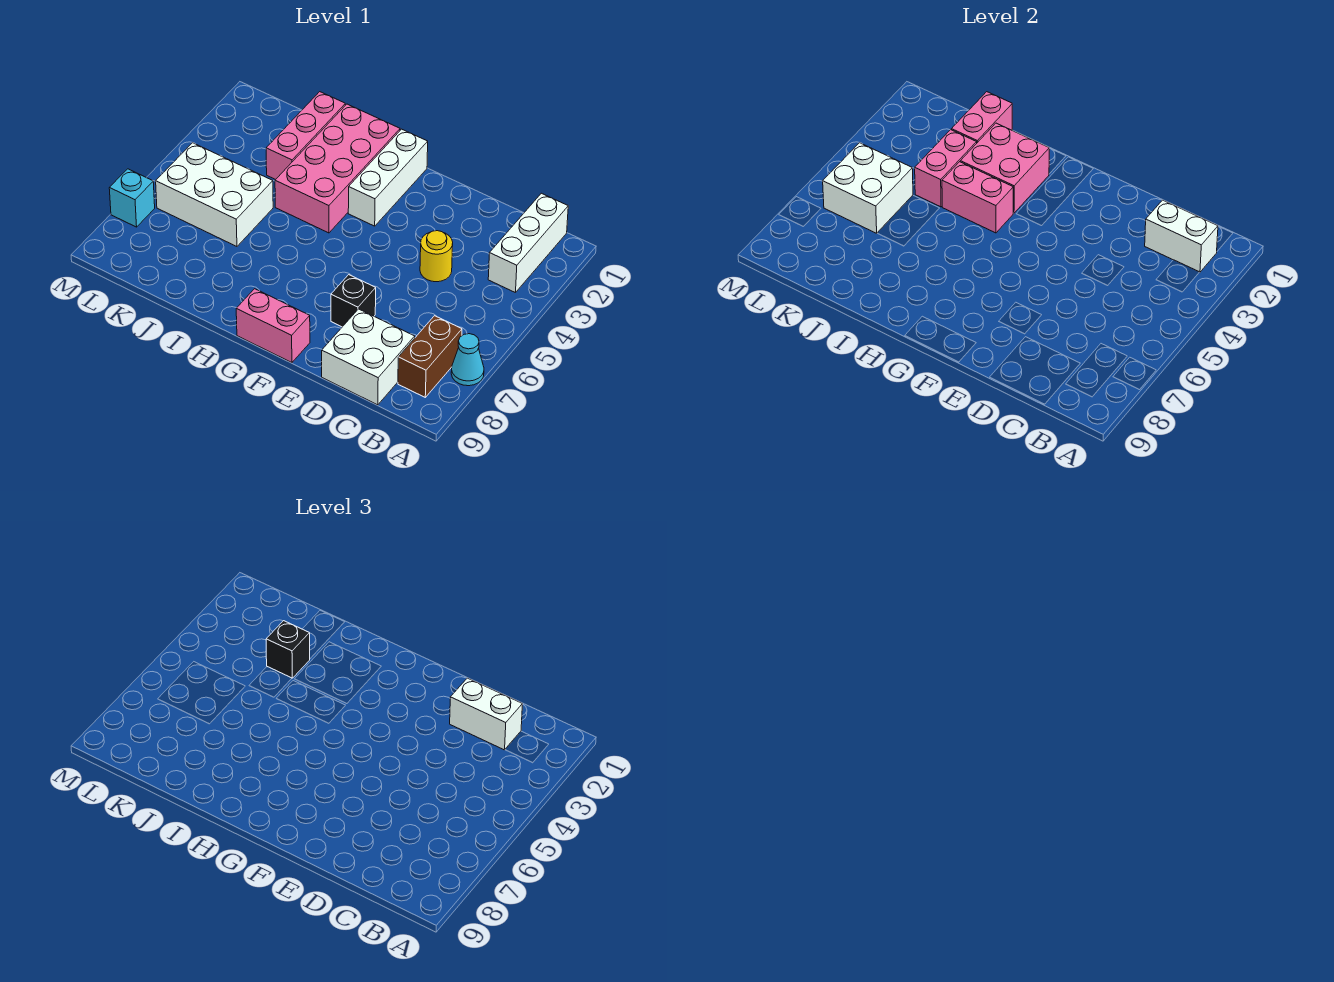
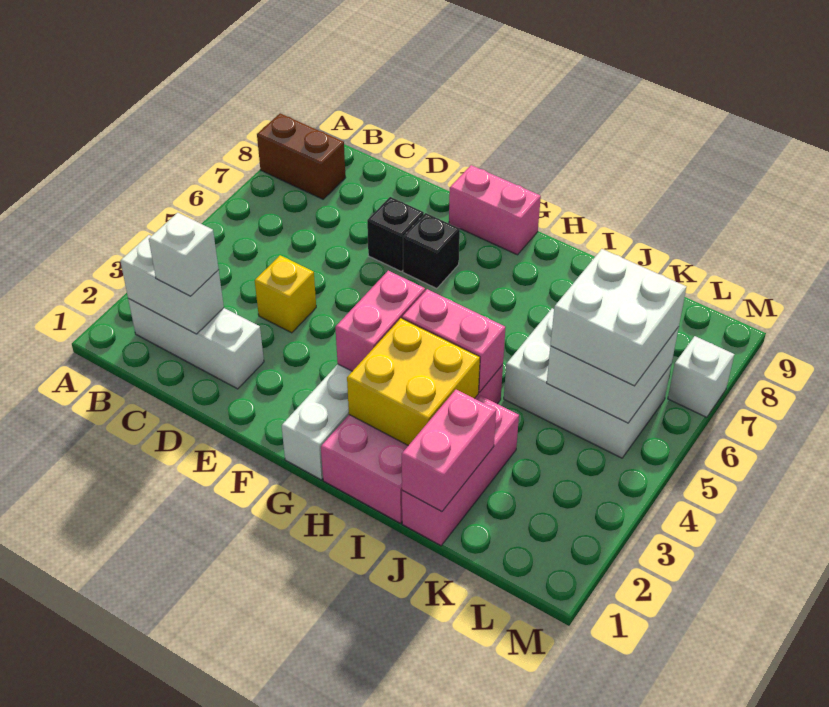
cyan cone A7 level 1 -> none
white brick B1:B3 level 1 -> white brick B2:D2 level 1
brown brick B7:B8 level 1 -> brown brick A8:B8 level 1
white brick C2:D2 level 3 -> white brick C2 level 3
white brick C8:D9 level 1 -> white brick K5:L6 level 3
yellow round brick D4 level 1 -> yellow brick D4 level 1
pink brick H2:I3 level 2 -> yellow brick H2:I3 level 2
pink brick J3:J4 level 2 -> pink brick G3:G4 level 2
black brick J3 level 3 -> black brick F7 level 1
cyan brick M7 level 1 -> white brick M7 level 1

